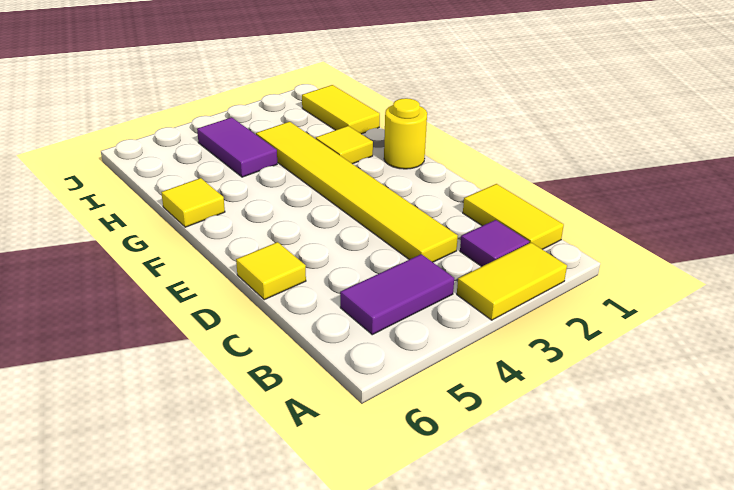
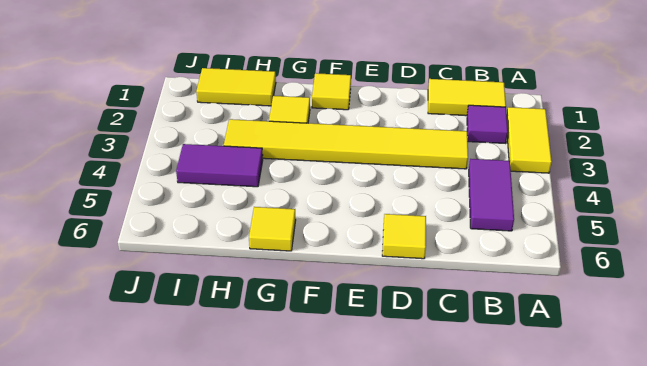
yellow round brick F1 level 1 -> yellow tile F1 level 1

